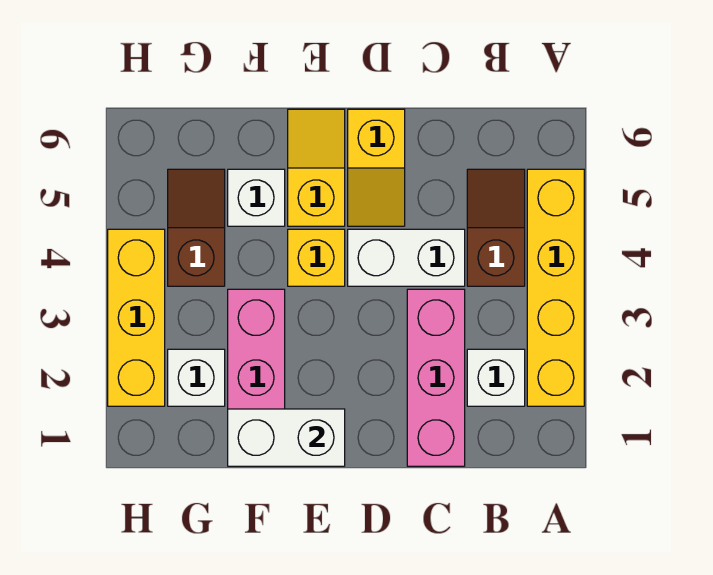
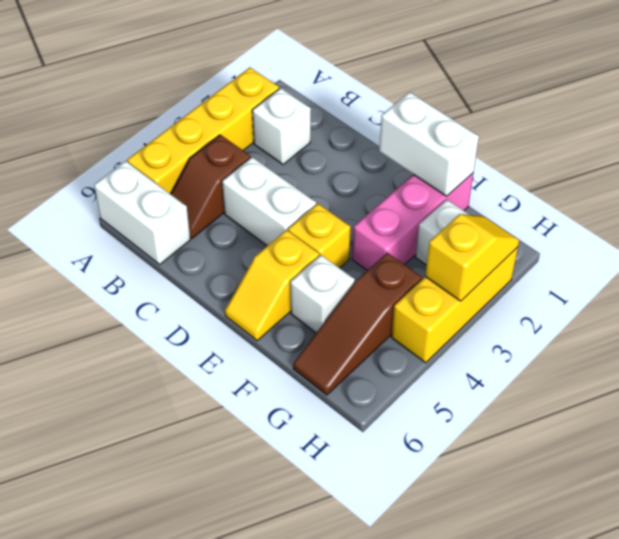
none -> white brick A6:B6 level 1
pink brick C1:C3 level 1 -> none
yellow slope D5:D6 level 1 top 6 -> yellow slope H2:H3 level 2 top 3
brown slope G4:G5 level 1 top 4 -> brown slope G4:G6 level 1 top 4

